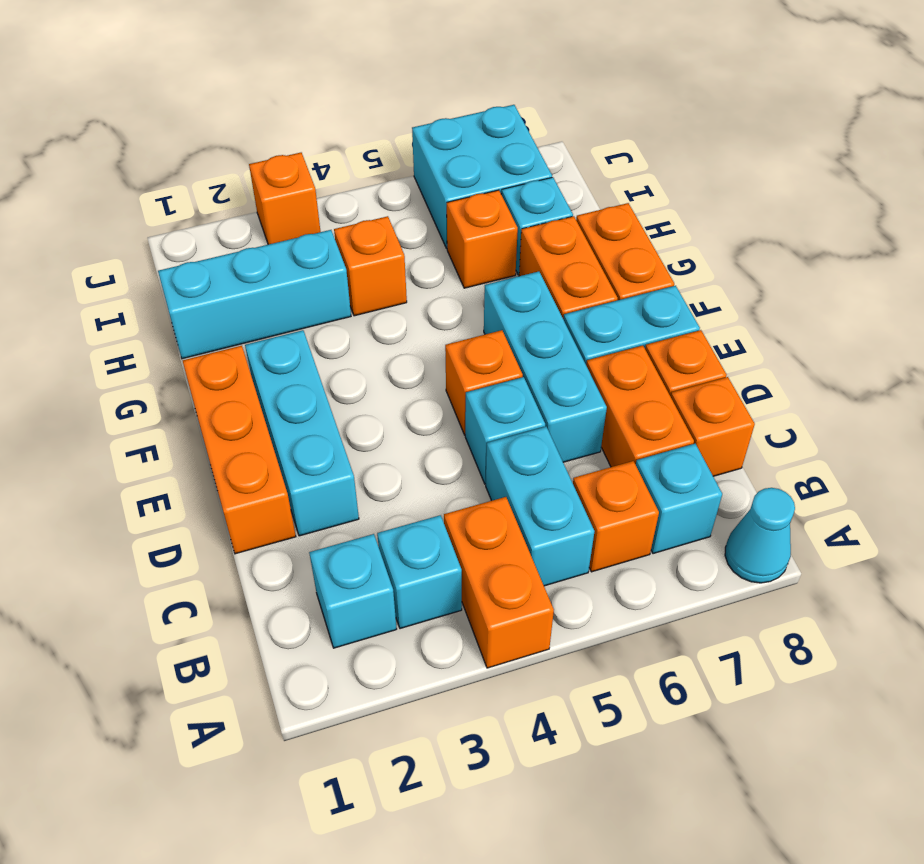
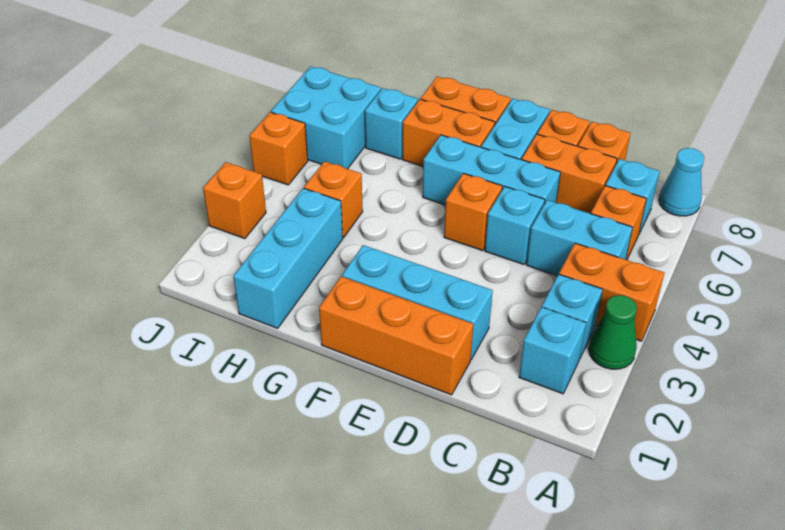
none -> green cone A3 level 1
orange brick H6 level 1 -> orange brick J5 level 1

